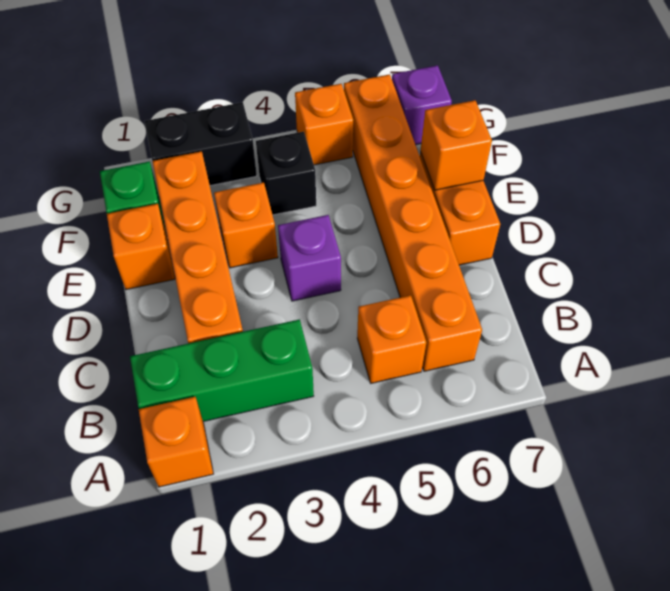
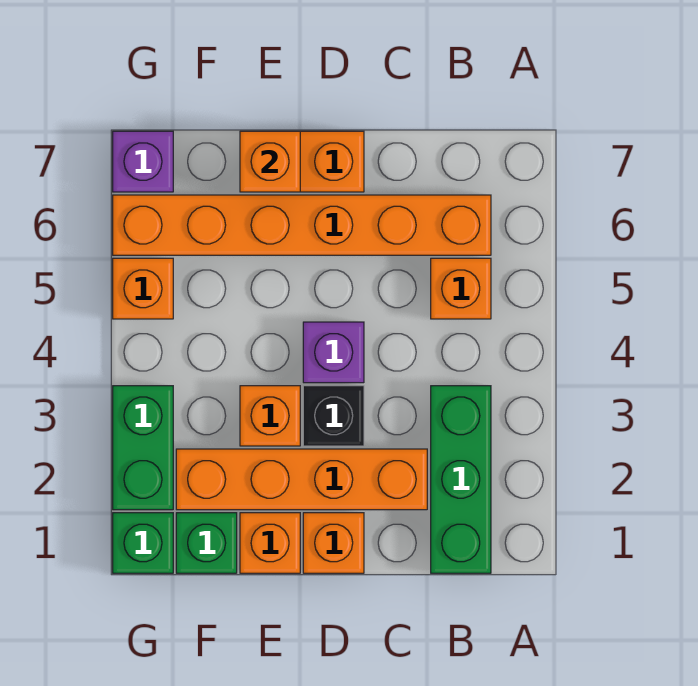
orange brick A1 level 1 -> orange brick D1 level 1
black brick F4 level 1 -> black brick D3 level 1
none -> green brick G1 level 1
black brick G2:G3 level 1 -> green brick G2:G3 level 1

